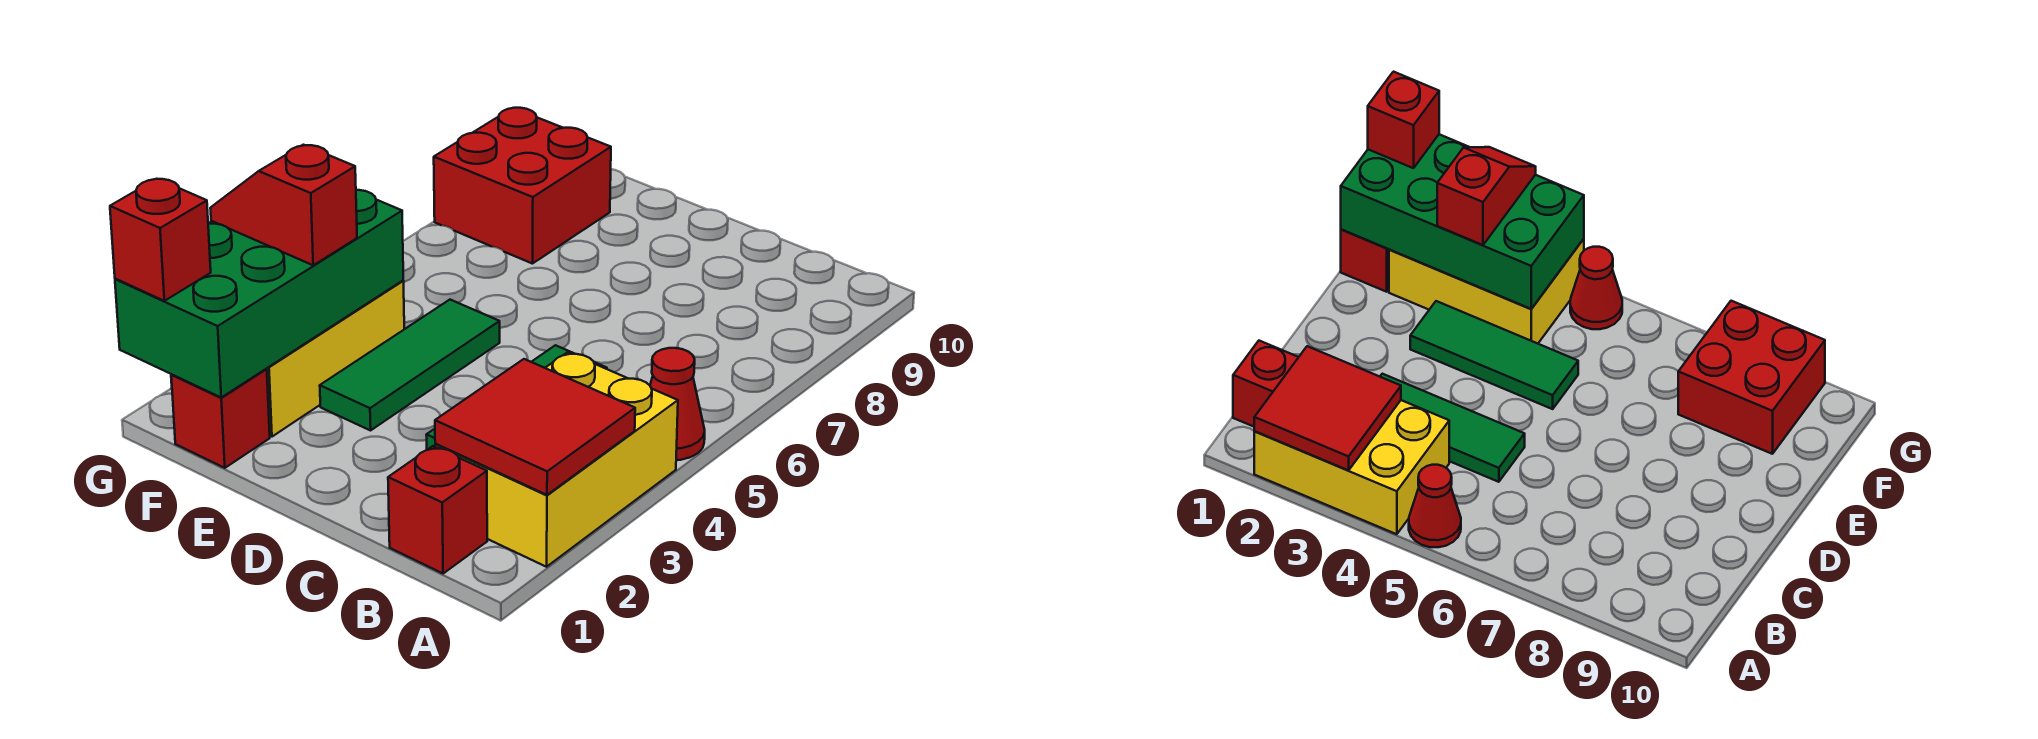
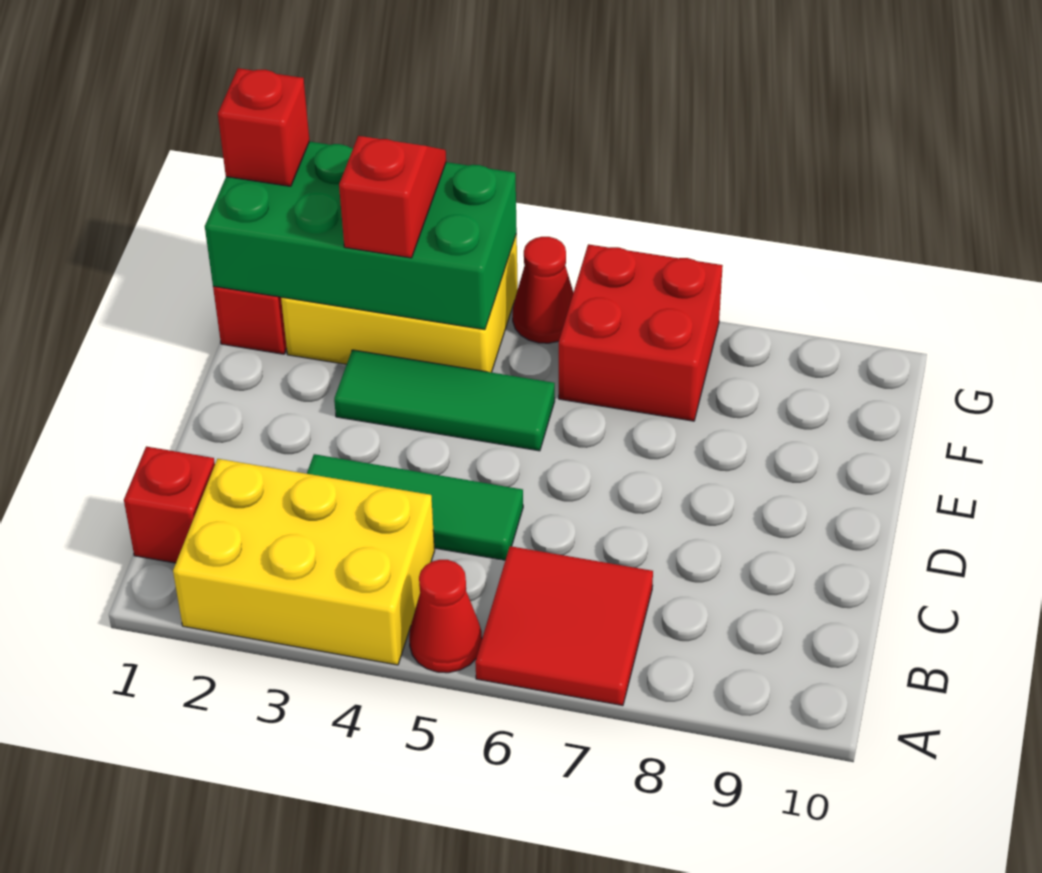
red tile A2:B3 level 2 -> red tile A6:B7 level 1
red brick F8:G9 level 1 -> red brick F6:G7 level 1

